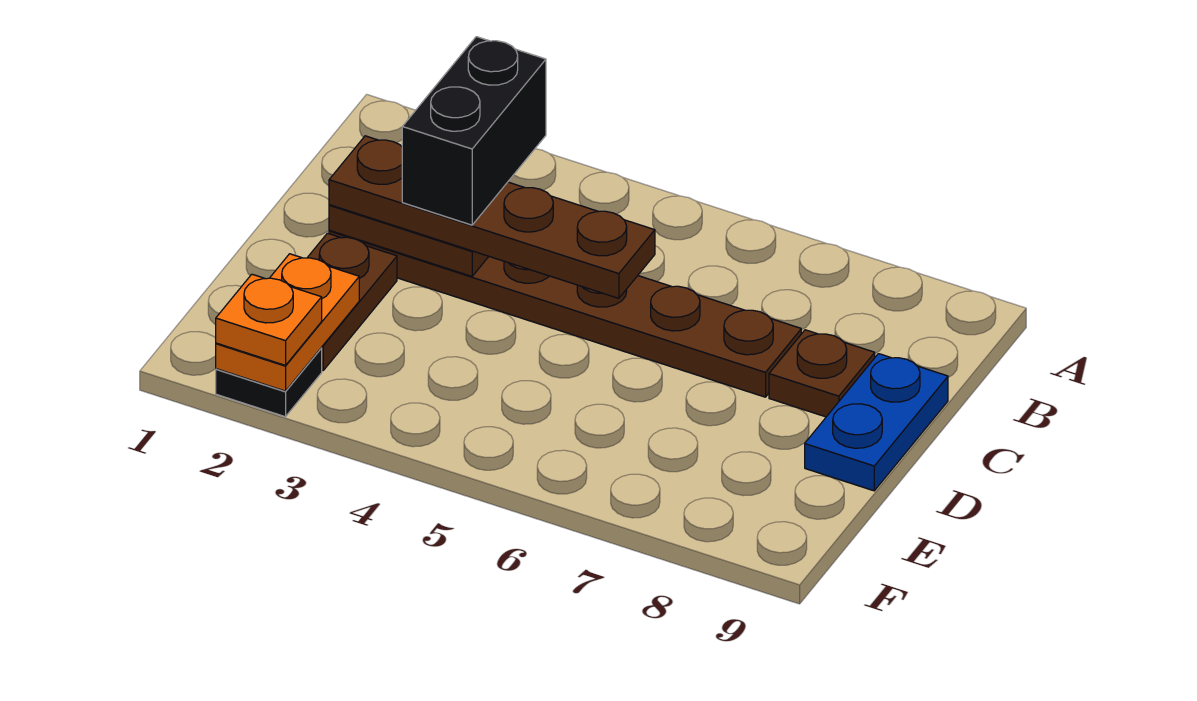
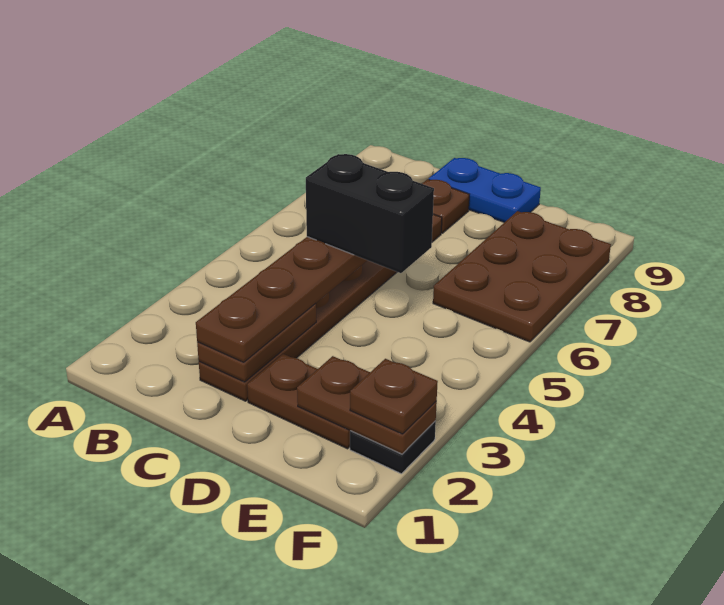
black brick B3:C3 level 4 -> black brick C5:D5 level 4
orange plate E2:F2 level 2 -> brown plate E2:F2 level 2
none -> brown plate E6:F8 level 1
orange plate F2 level 3 -> brown plate F2 level 3

